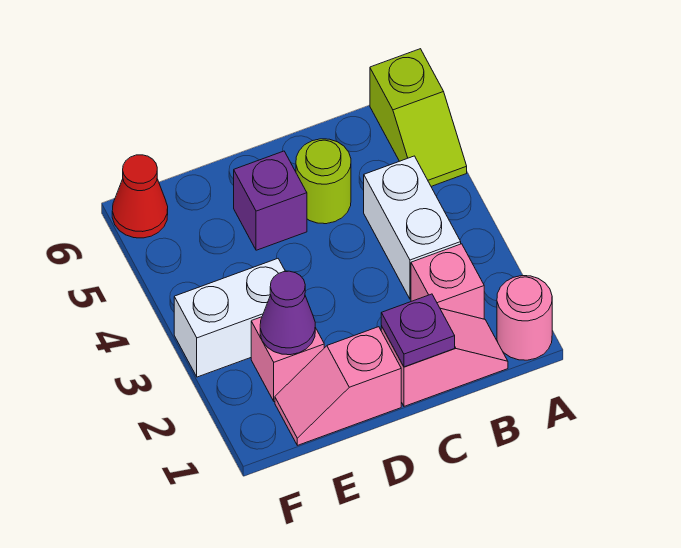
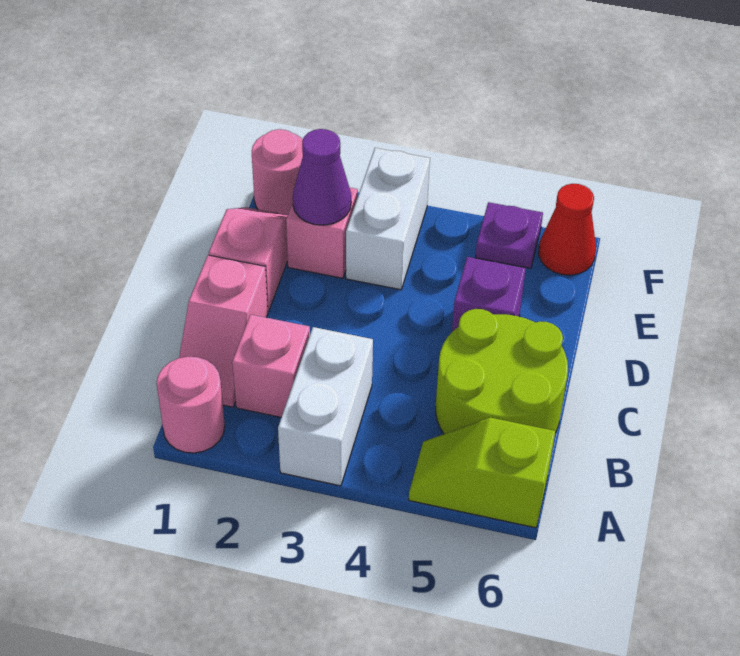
white brick B3:B4 level 1 -> white brick A3:B3 level 1
purple plate C1 level 2 -> purple plate F5 level 1
lime round brick C5 level 1 -> lime round brick B5:C6 level 1
none -> pink round brick F1 level 1

